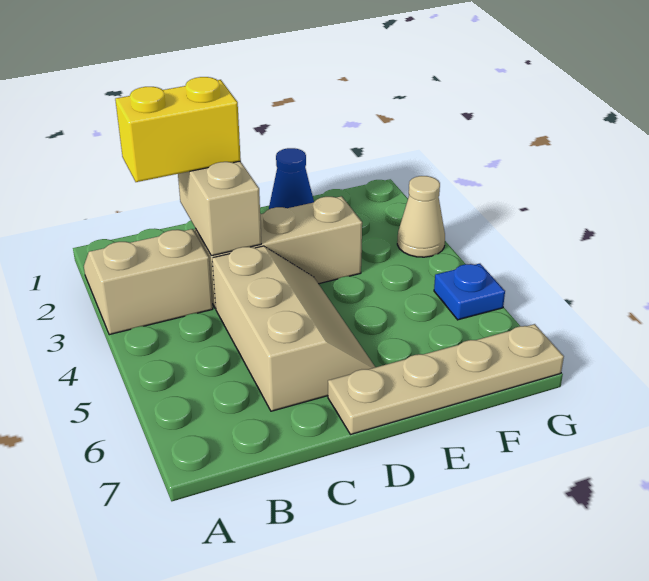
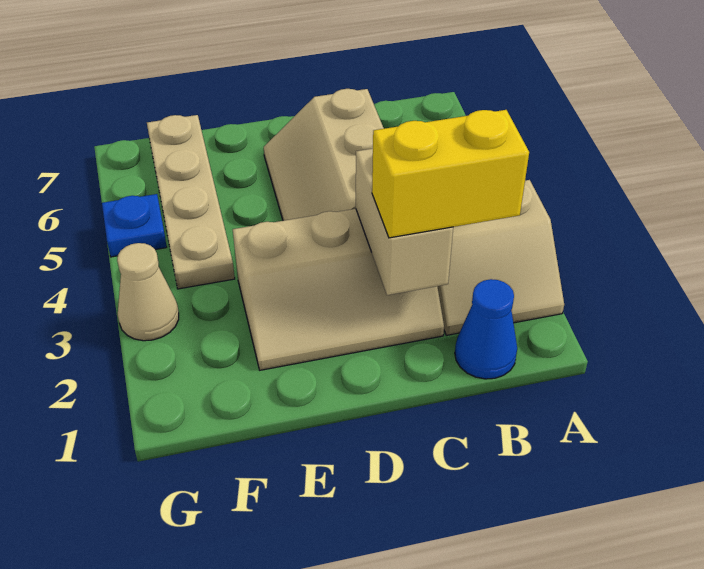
tan plate D7:G7 level 1 -> tan plate F4:F7 level 1
blue cone E1 level 1 -> blue cone B1 level 1

